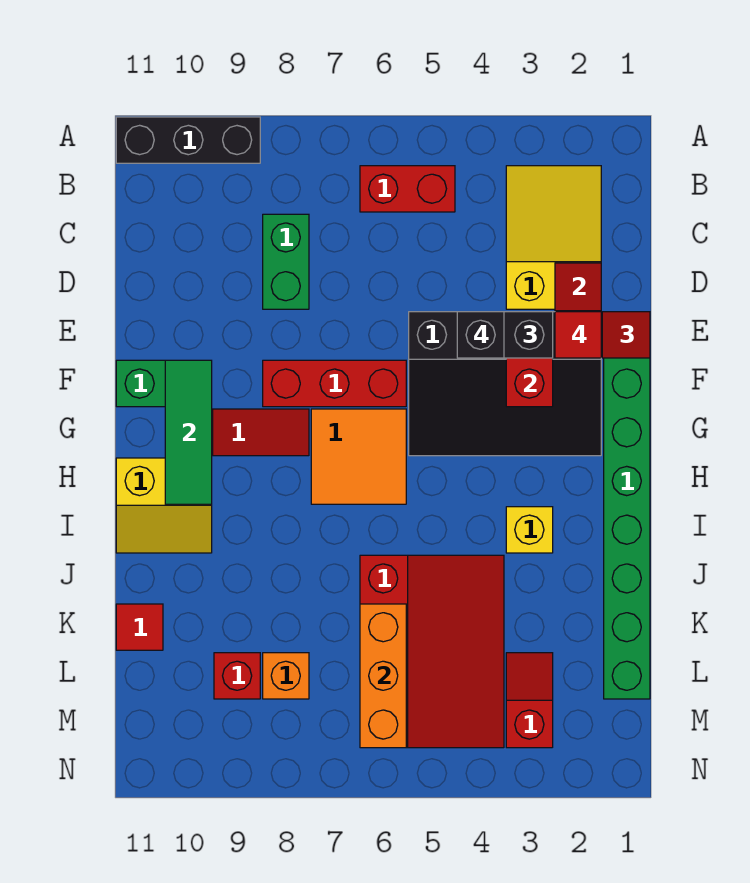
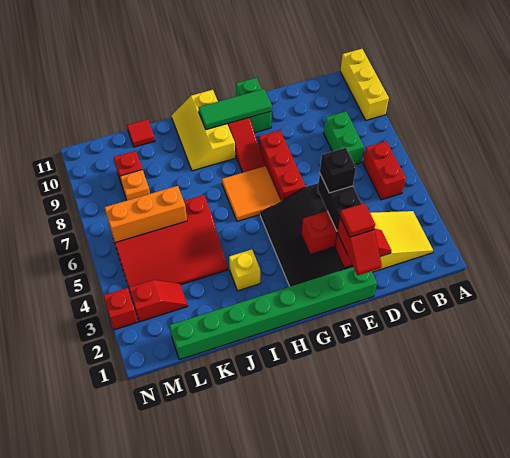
black brick A9:A11 level 1 -> yellow brick A9:A11 level 1
green brick C8:D8 level 1 -> green brick C7:C8 level 1
yellow slope H10:I11 level 1 top H -> yellow slope H9:I11 level 1 top H
none -> red brick N3 level 1

